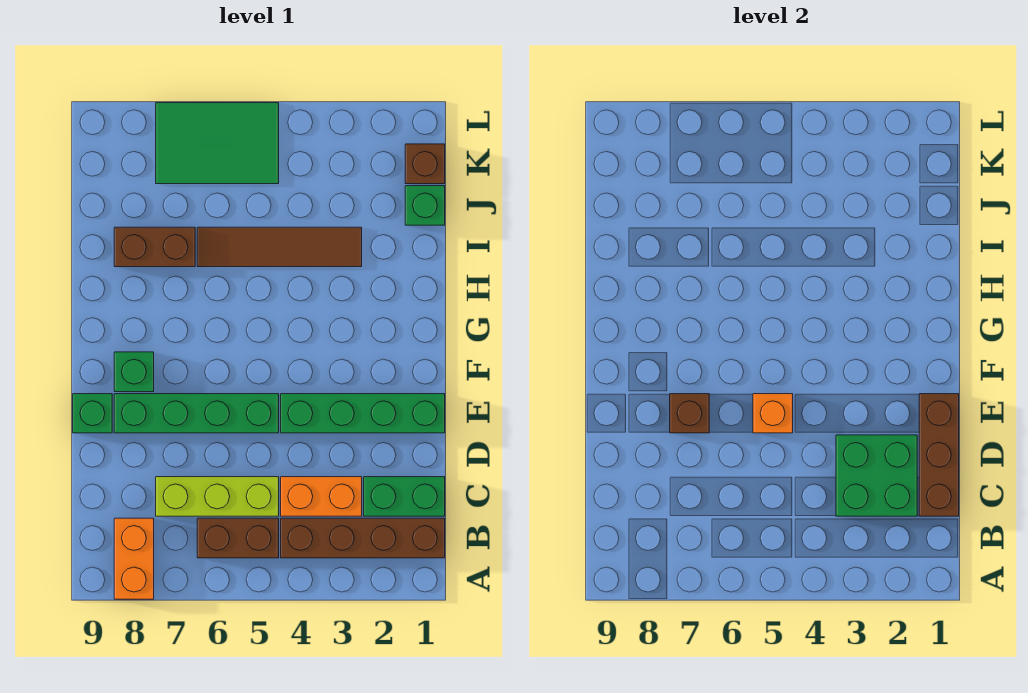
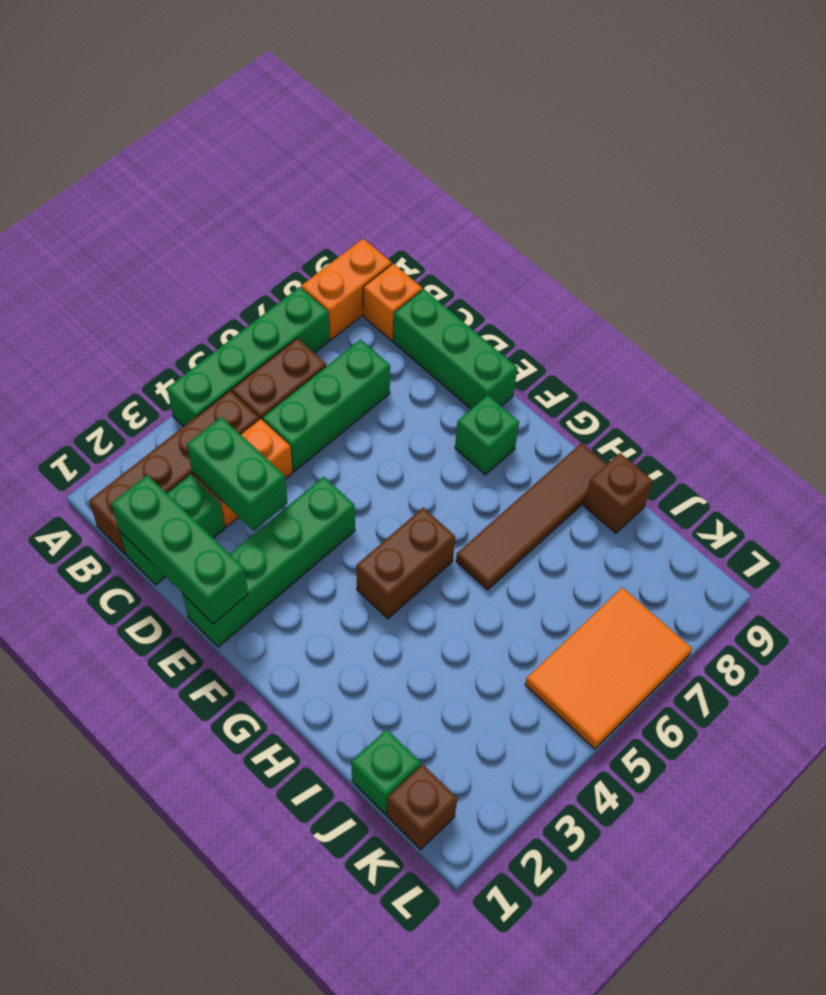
orange brick A8:B8 level 1 -> orange brick A8:A9 level 1
brown brick C1:E1 level 2 -> green brick C1:E1 level 2
green brick C2:D3 level 2 -> green brick C3:D3 level 2
lime brick C5:C7 level 1 -> green brick C5:C7 level 1
green brick E5:E8 level 1 -> green brick A4:A7 level 1
orange brick E5 level 2 -> orange brick B9 level 1
brown brick E7 level 2 -> brown brick I9 level 1
green brick E9 level 1 -> green brick C9:E9 level 1
brown tile I3:I6 level 1 -> brown tile H6:H9 level 1
brown brick I7:I8 level 1 -> brown brick G4:G5 level 1
green tile K5:L7 level 1 -> orange tile K5:L7 level 1

